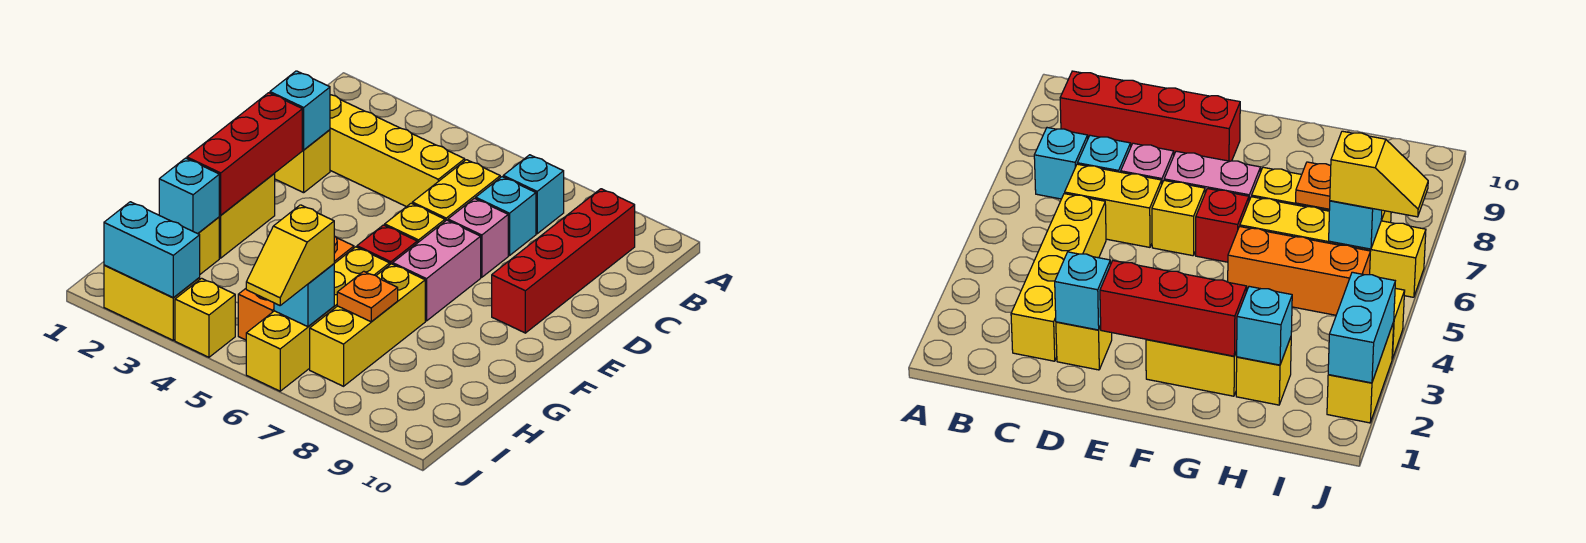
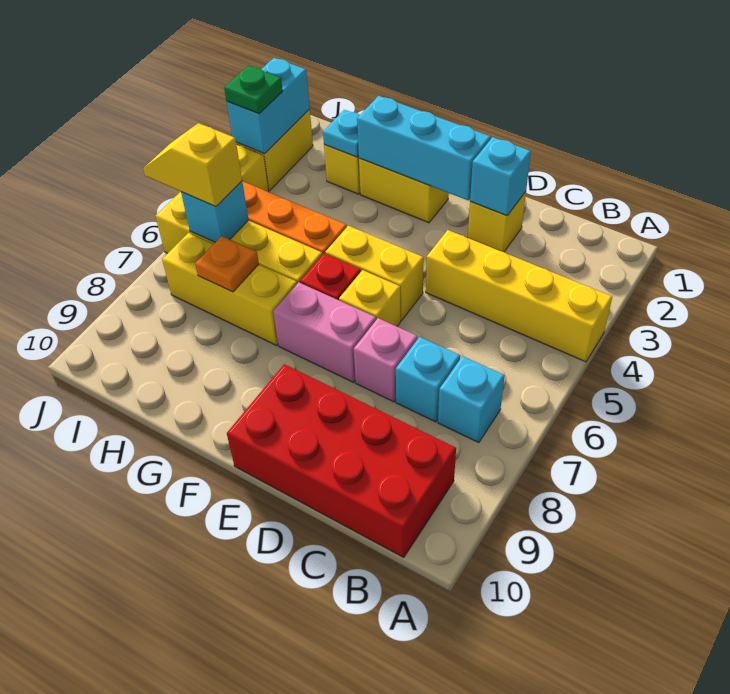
red brick B9:E9 level 1 -> red brick B9:E10 level 1
yellow brick C2:C5 level 1 -> yellow brick A4:D4 level 1
yellow brick C6:D6 level 1 -> yellow brick E5:F5 level 1
red brick E2:G2 level 2 -> cyan brick E2:G2 level 2
cyan brick H2 level 2 -> cyan plate H2 level 2
none -> green plate J3 level 3

